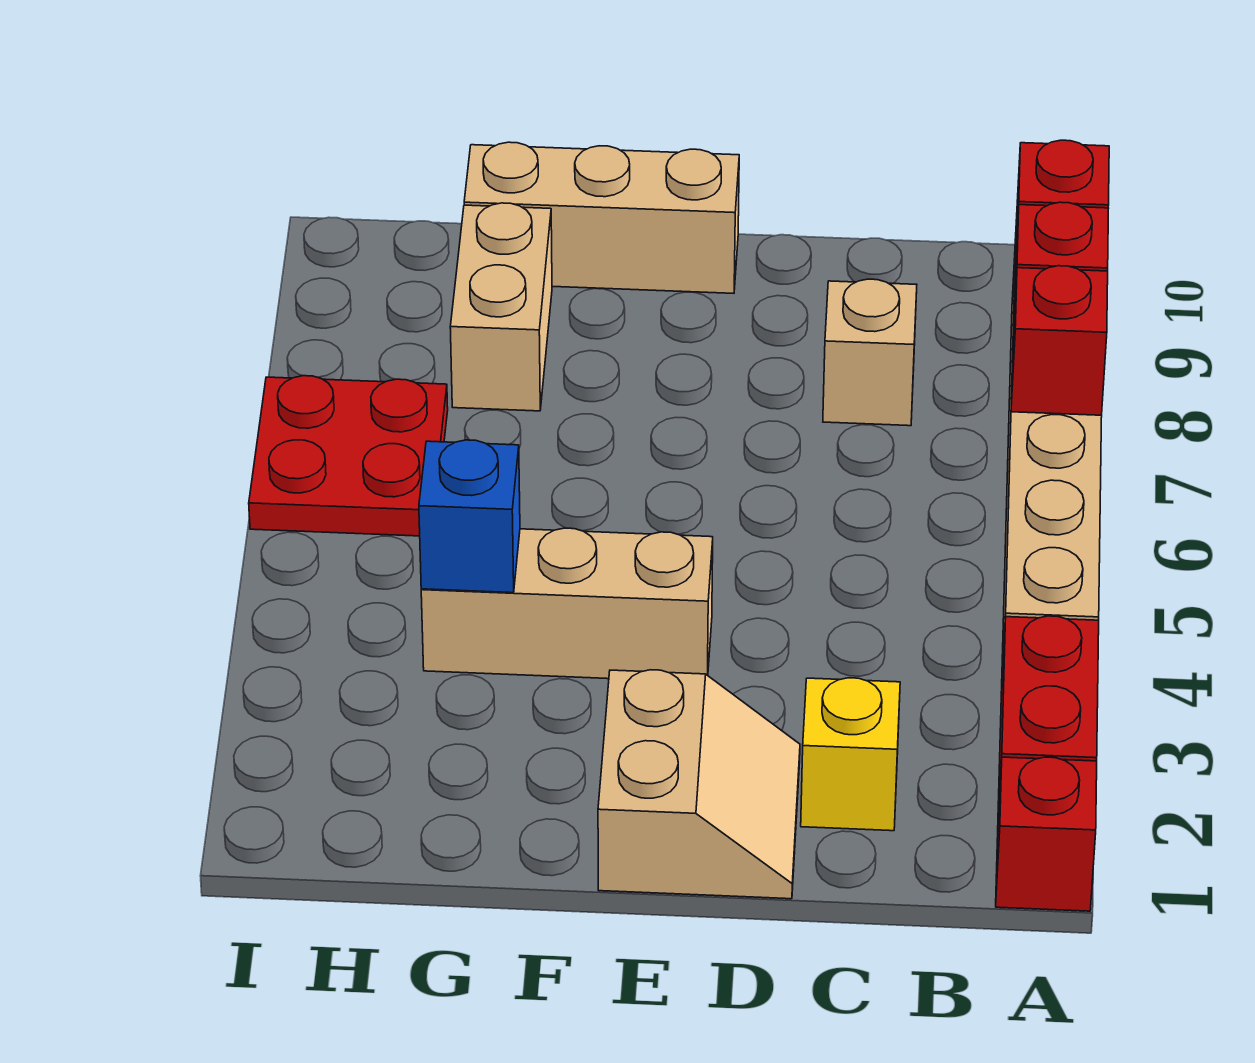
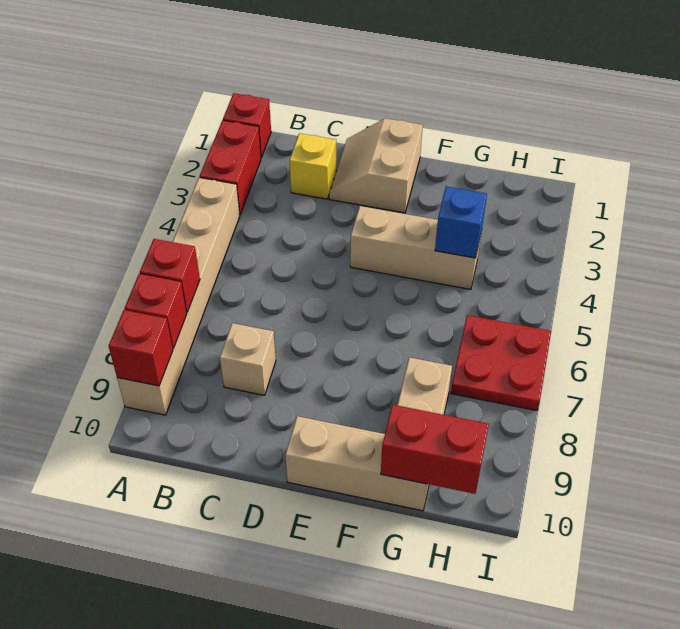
none -> red brick G10:H10 level 2

